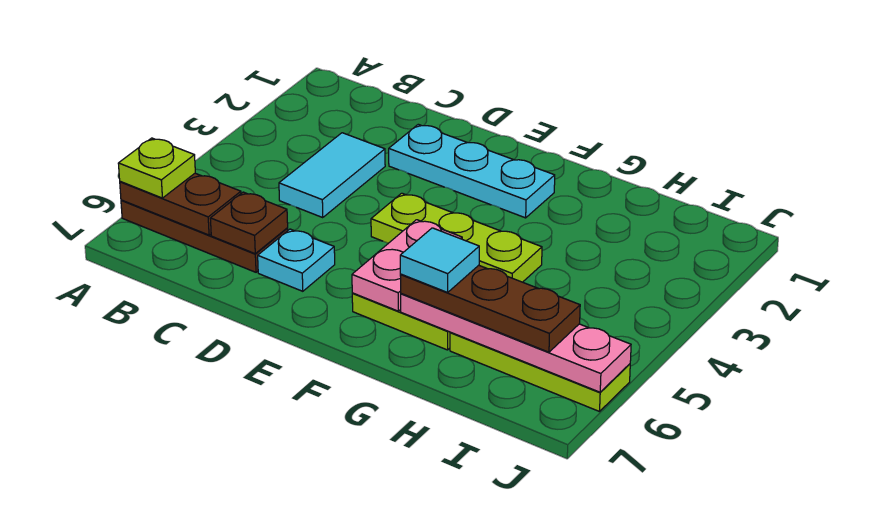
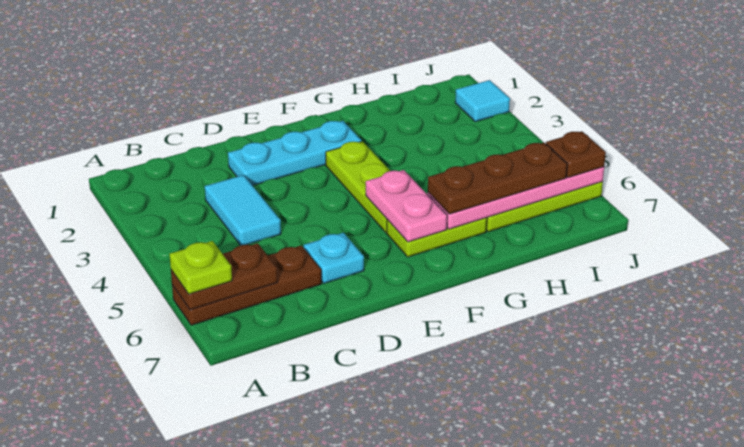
brown plate C6 level 2 -> brown plate J6 level 3
lime plate E4:G4 level 1 -> lime plate F3:F5 level 1
cyan tile G6 level 4 -> cyan tile J2 level 1

